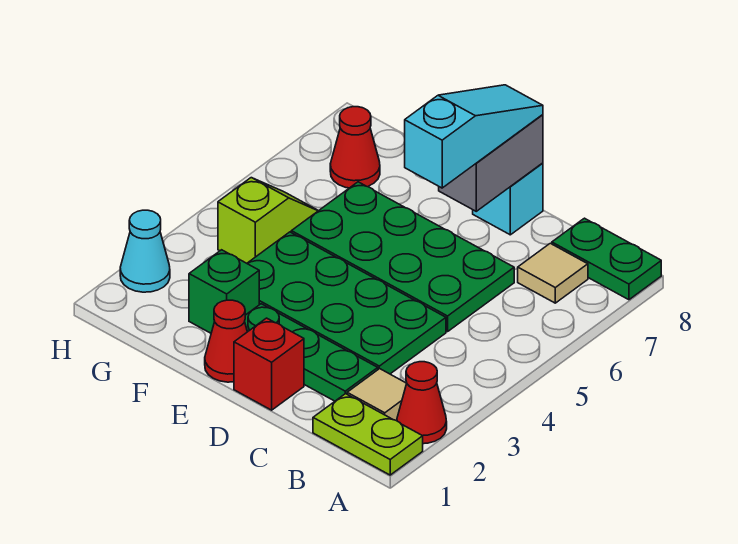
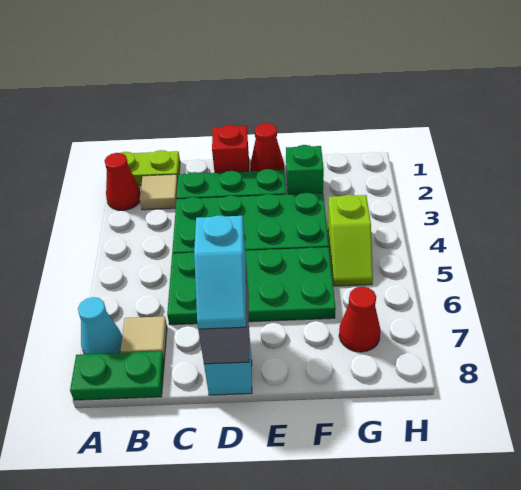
cyan slope D6:D8 level 3 top 6 -> cyan slope D7:D8 level 3 top 7
cyan cone H2 level 1 -> cyan cone A7 level 1

